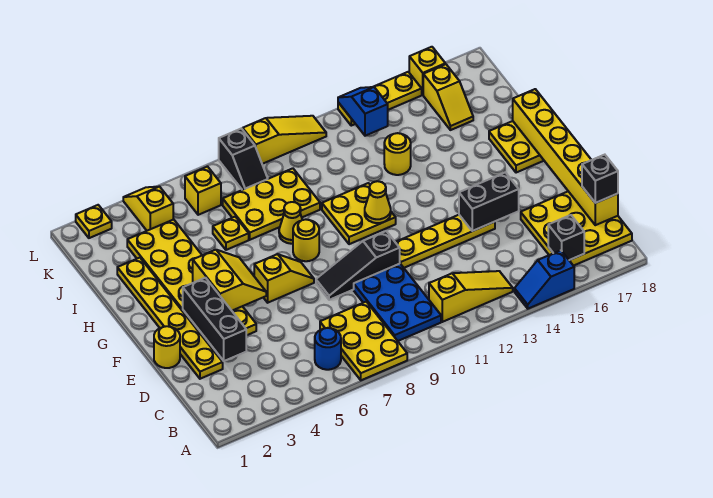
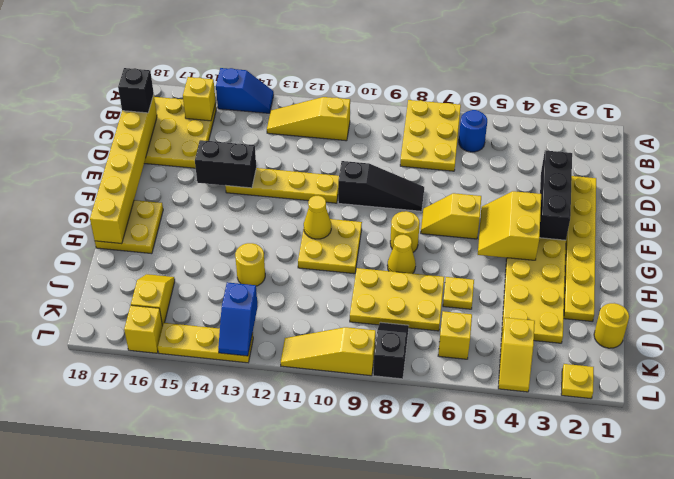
blue plate B9:D10 level 1 -> none
black brick B16 level 2 -> yellow brick B16 level 2
yellow round brick E1 level 1 -> yellow round brick J1 level 1

